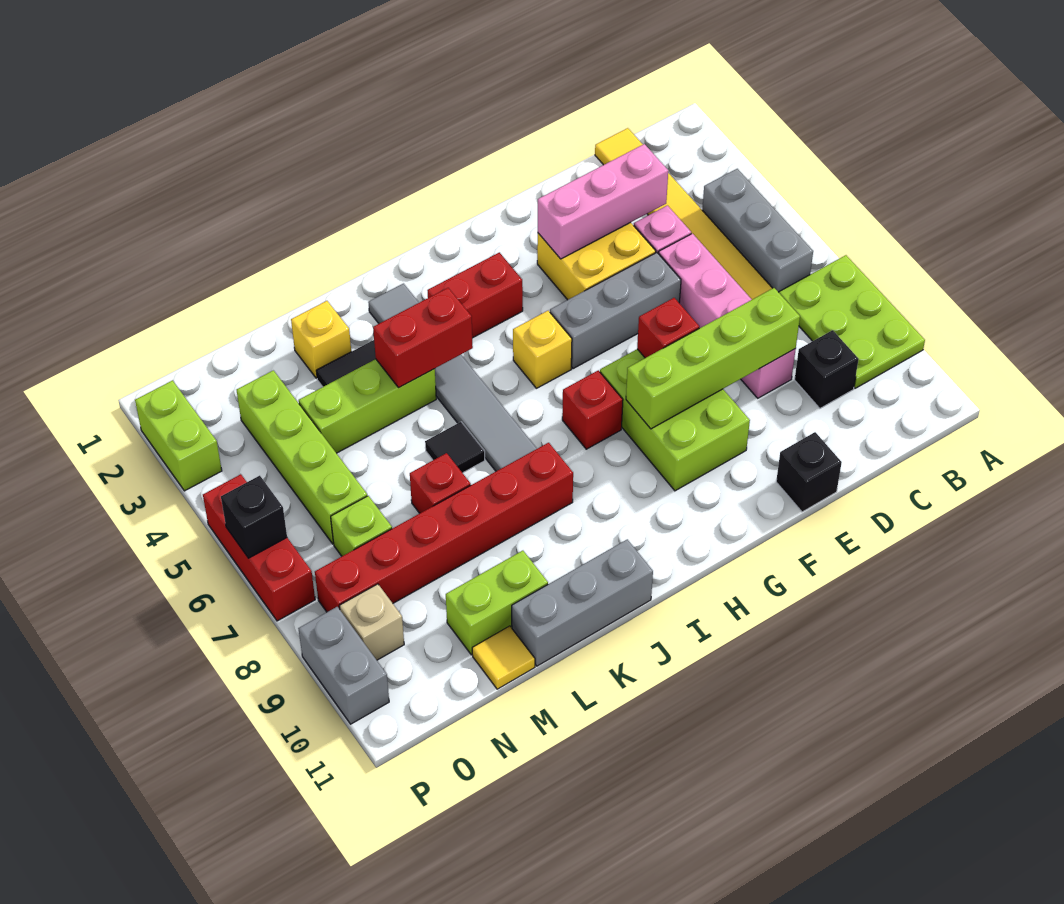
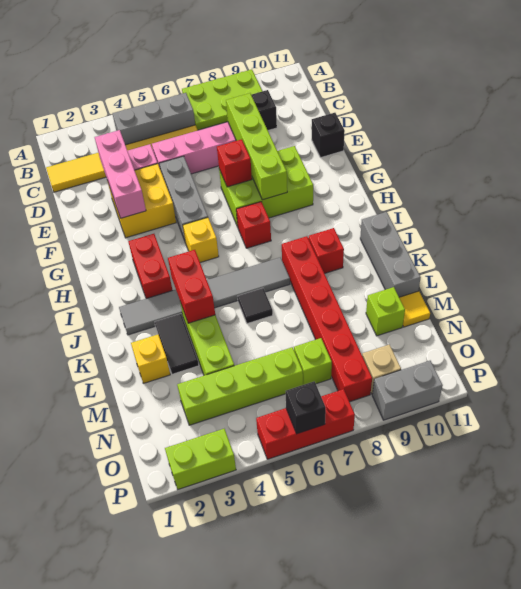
red brick L7 level 1 -> red brick J9 level 1
lime brick L10:M10 level 1 -> lime brick M10 level 1

